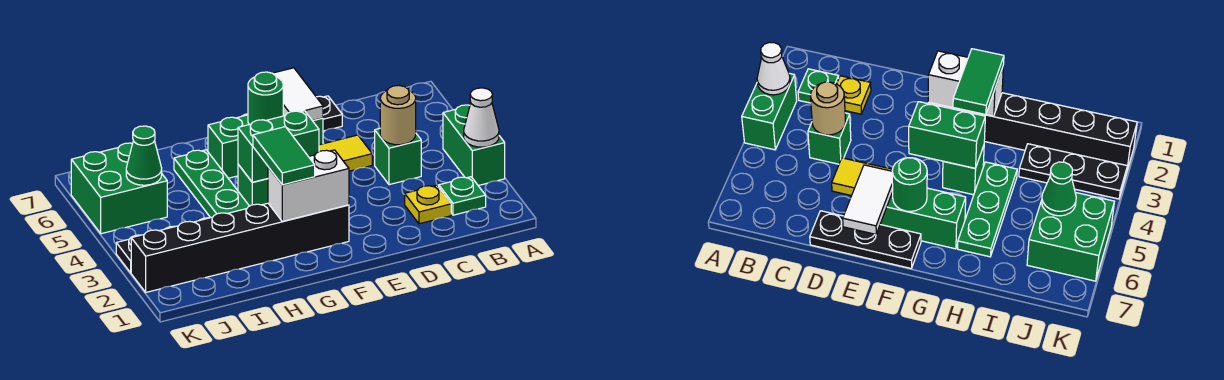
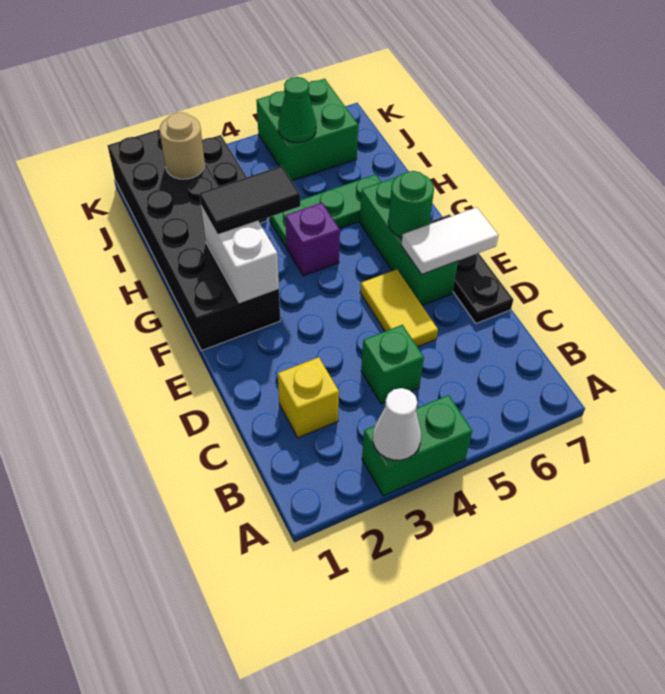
green plate B2 level 1 -> none
yellow plate C2 level 1 -> yellow brick C2 level 1
tan round brick C4 level 2 -> tan round brick J2 level 2
black brick F2:K2 level 1 -> black brick F1:K2 level 1
green brick F4:G4 level 2 -> none
green tile G2:G3 level 3 -> black tile G2:G3 level 3
green brick G4 level 1 -> purple brick G4 level 1

